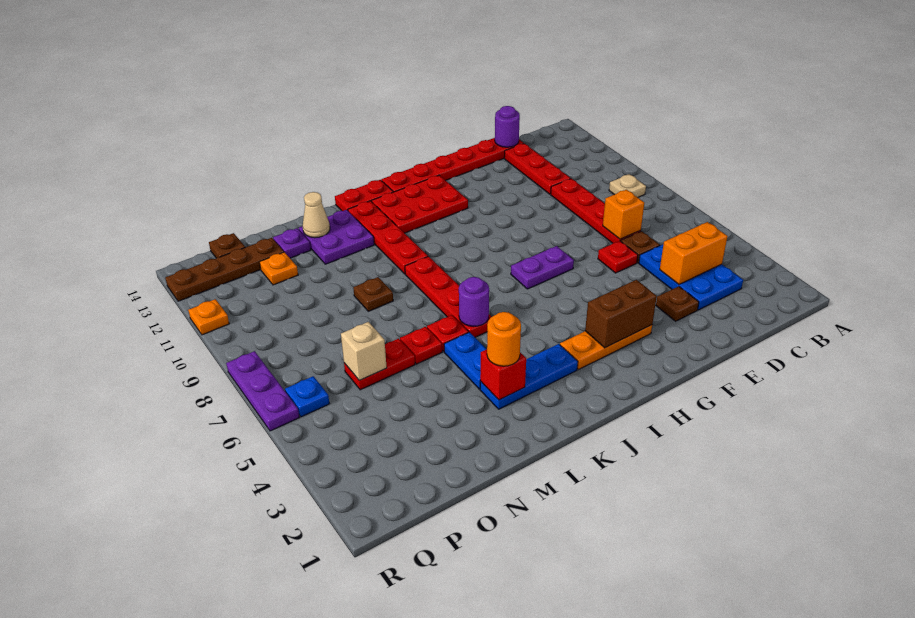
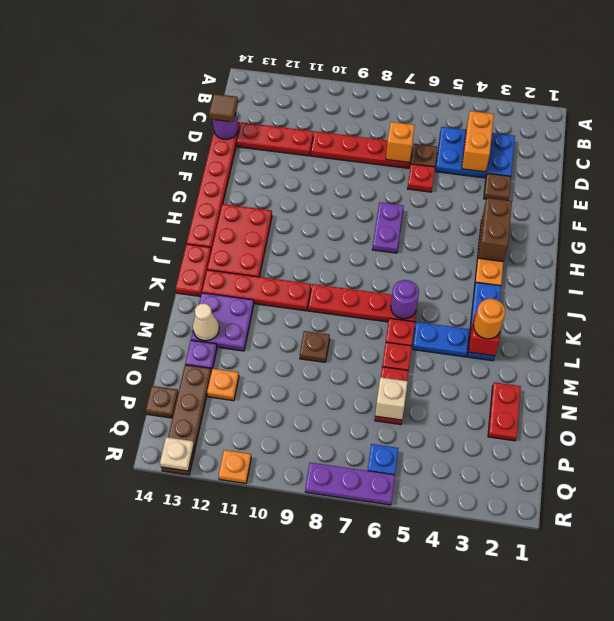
tan plate B9 level 1 -> tan plate R13 level 2
none -> brown tile D14 level 3
none -> red plate N2:O2 level 1

